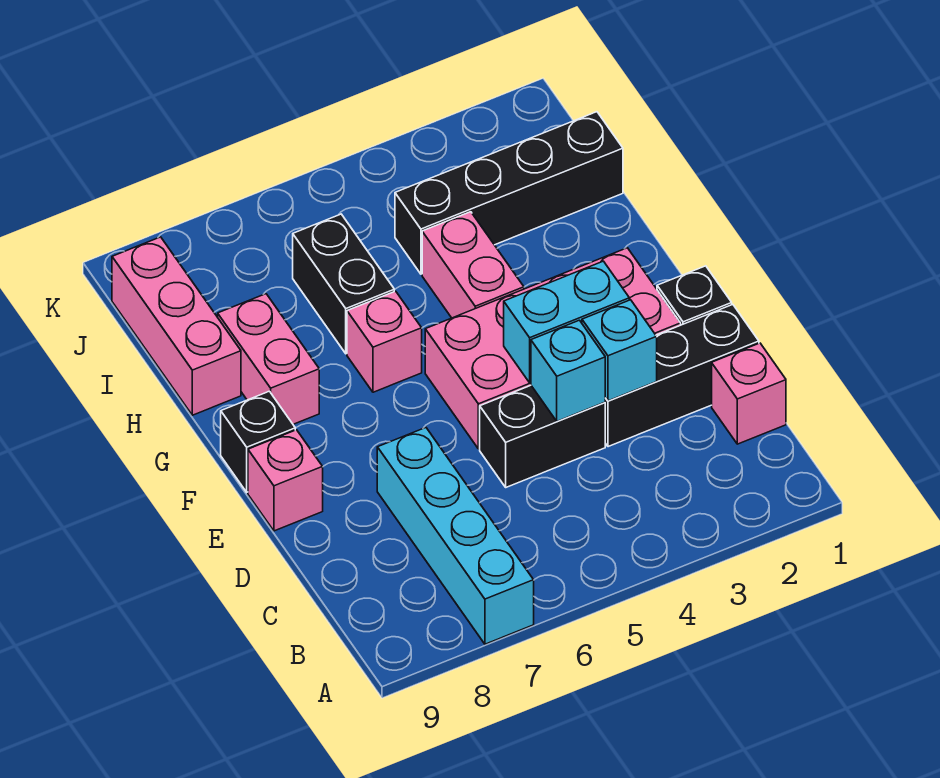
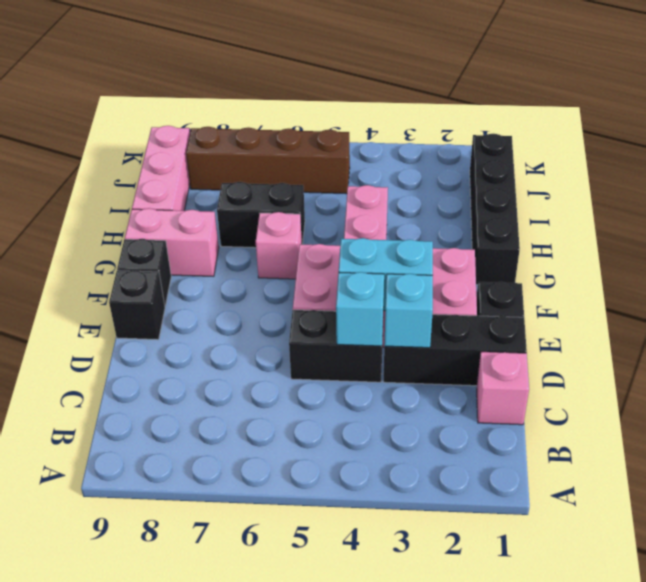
cyan brick A7:D7 level 1 -> none
pink brick E9 level 1 -> black brick E9 level 1
pink brick G8:H8 level 1 -> pink brick G8:G9 level 1
black brick H6:I6 level 1 -> black brick H6:H7 level 1
black brick I1:I4 level 1 -> black brick G1:J1 level 1
none -> brown brick J5:J8 level 1

